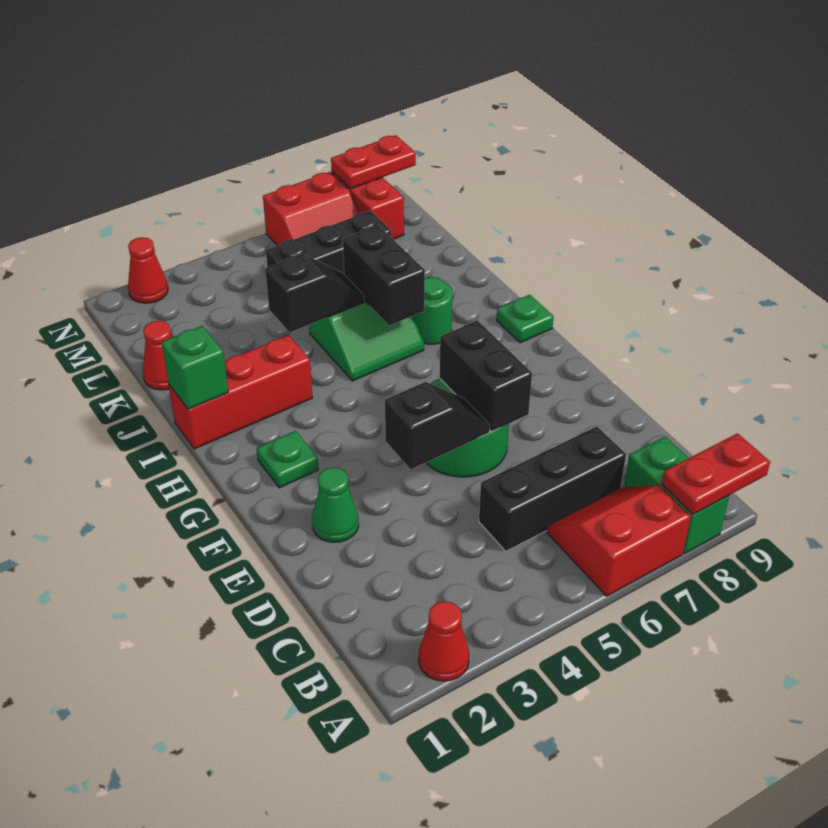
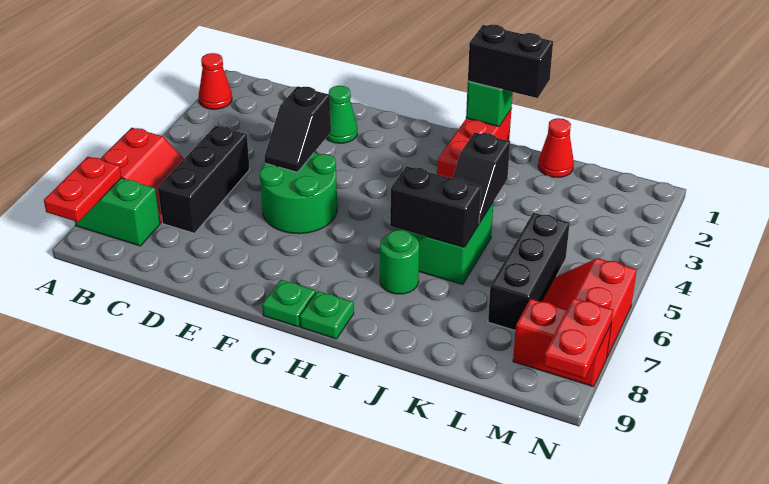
black brick E6:F6 level 2 -> black brick I1:J1 level 3
green plate G2 level 1 -> green plate G9 level 1
red cone N2 level 1 -> none

